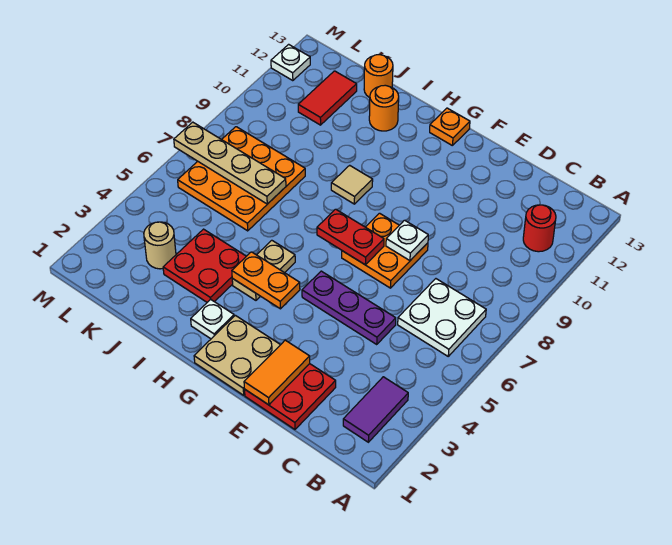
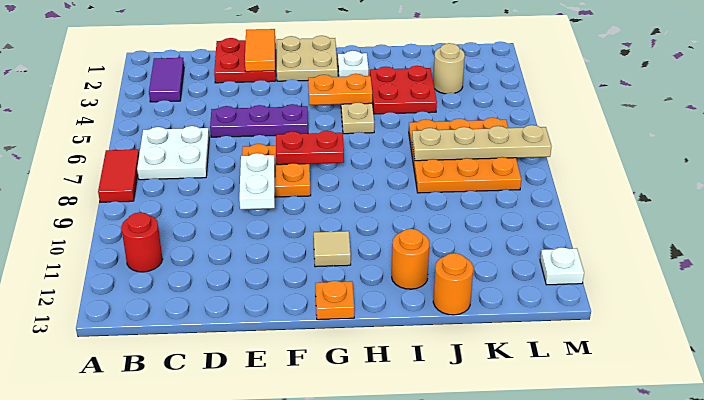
white plate E8 level 2 -> white plate E8:E9 level 2
tan tile H9 level 1 -> tan tile G11 level 1
red tile K11:K12 level 1 -> red tile A7:A8 level 1

